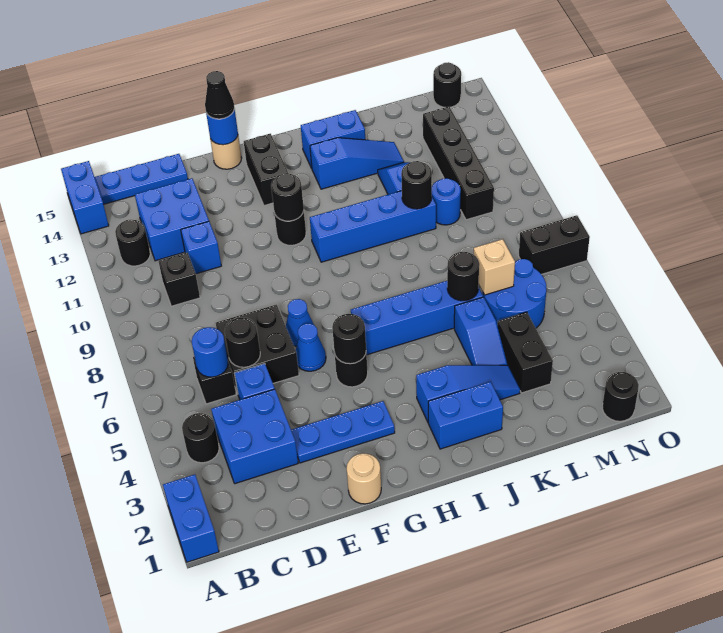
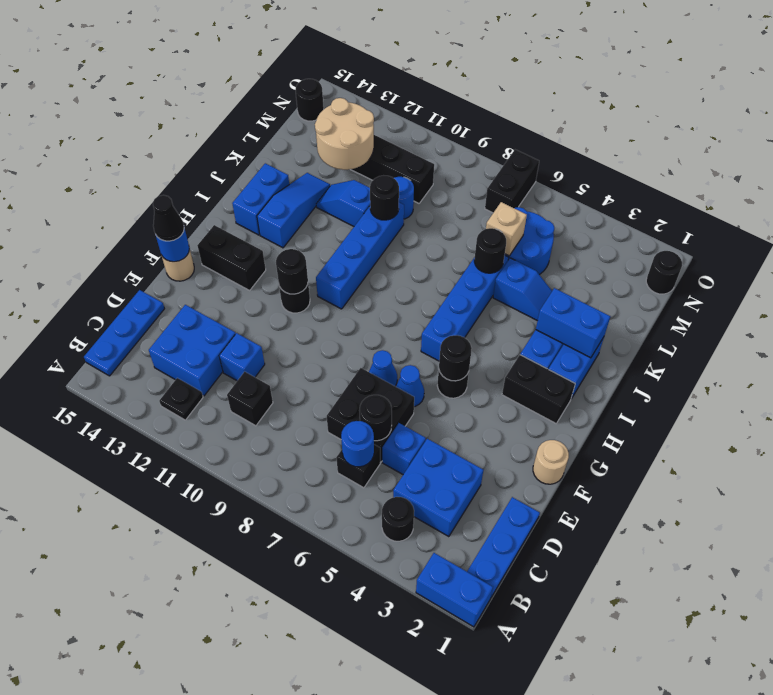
blue brick A14:A15 level 1 -> blue brick J2:J3 level 2
black round brick B12 level 1 -> black plate B12 level 1
blue plate E3:G3 level 1 -> blue plate B1:D1 level 1
black brick L3:L4 level 1 -> black brick H2:H3 level 1
none -> tan round brick L12:M13 level 2

